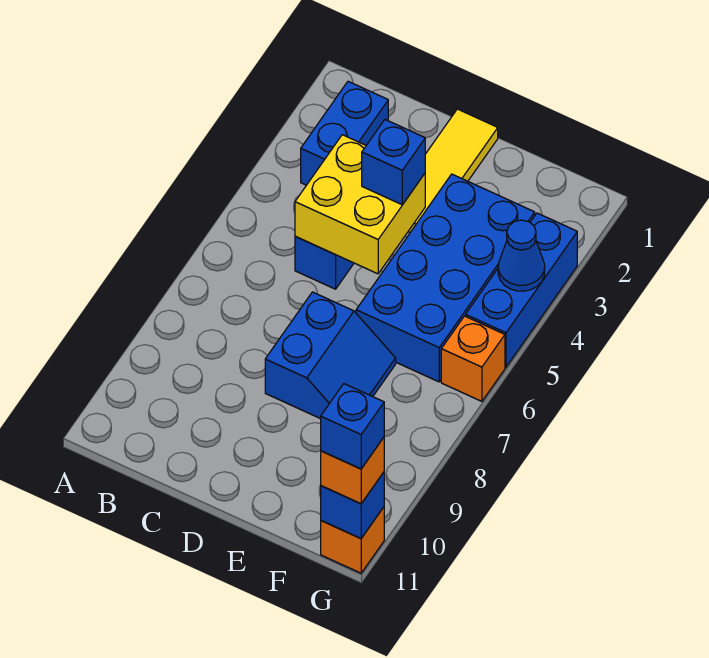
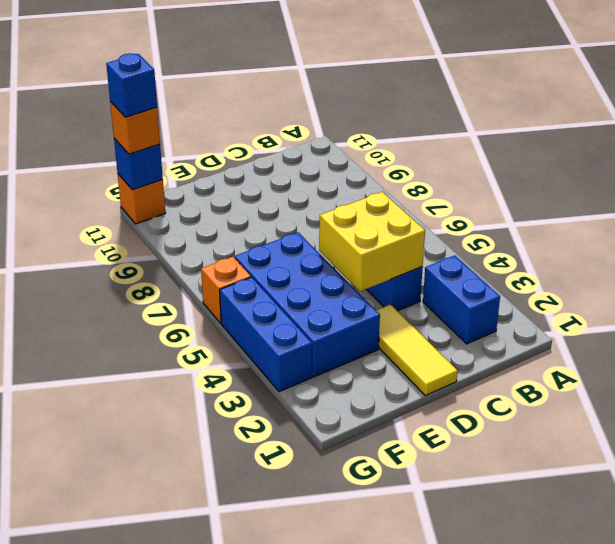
blue brick D4 level 3 -> none
blue slope D7:E8 level 1 top D -> none
blue cone G4 level 2 -> none

